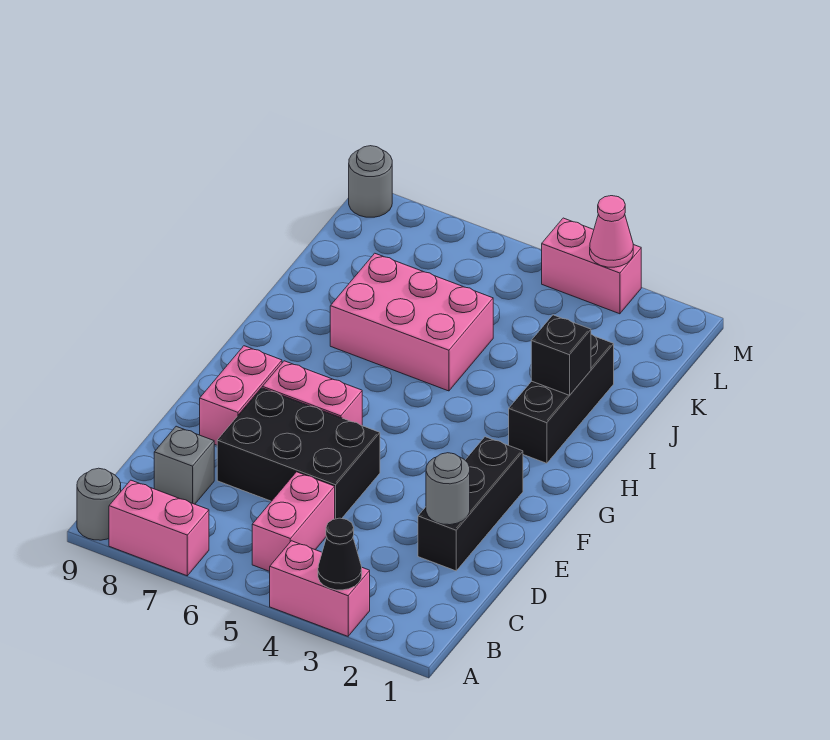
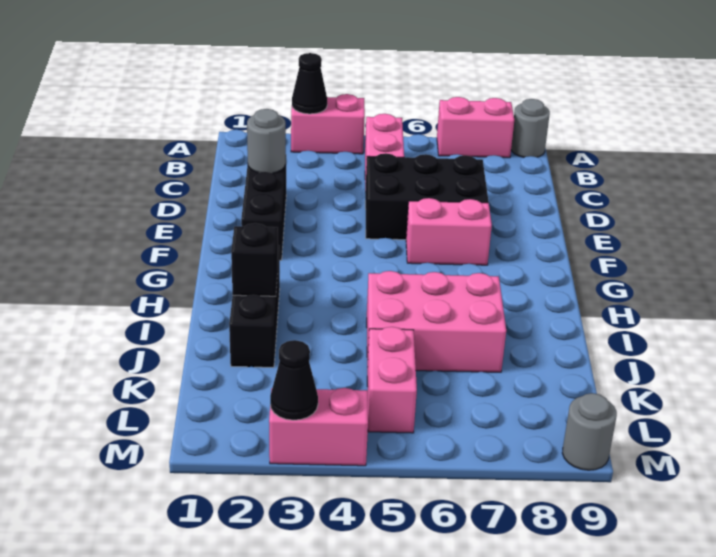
grey brick C8 level 1 -> none
pink brick E8:F8 level 1 -> pink brick K5:L5 level 1
pink cone M3 level 2 -> black cone M3 level 2

